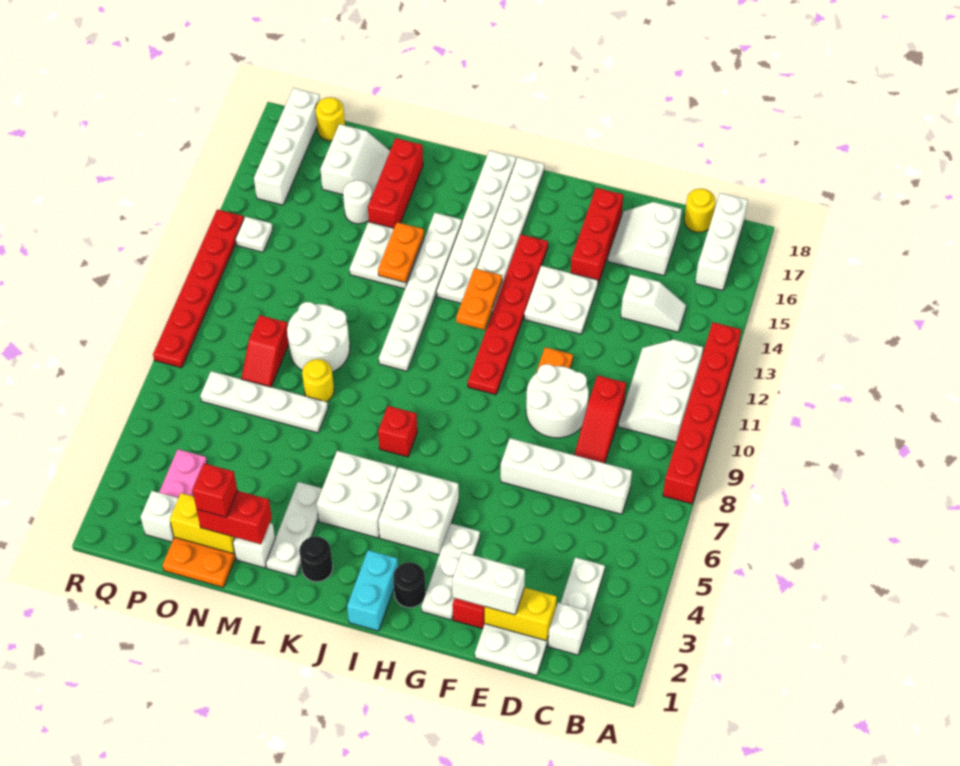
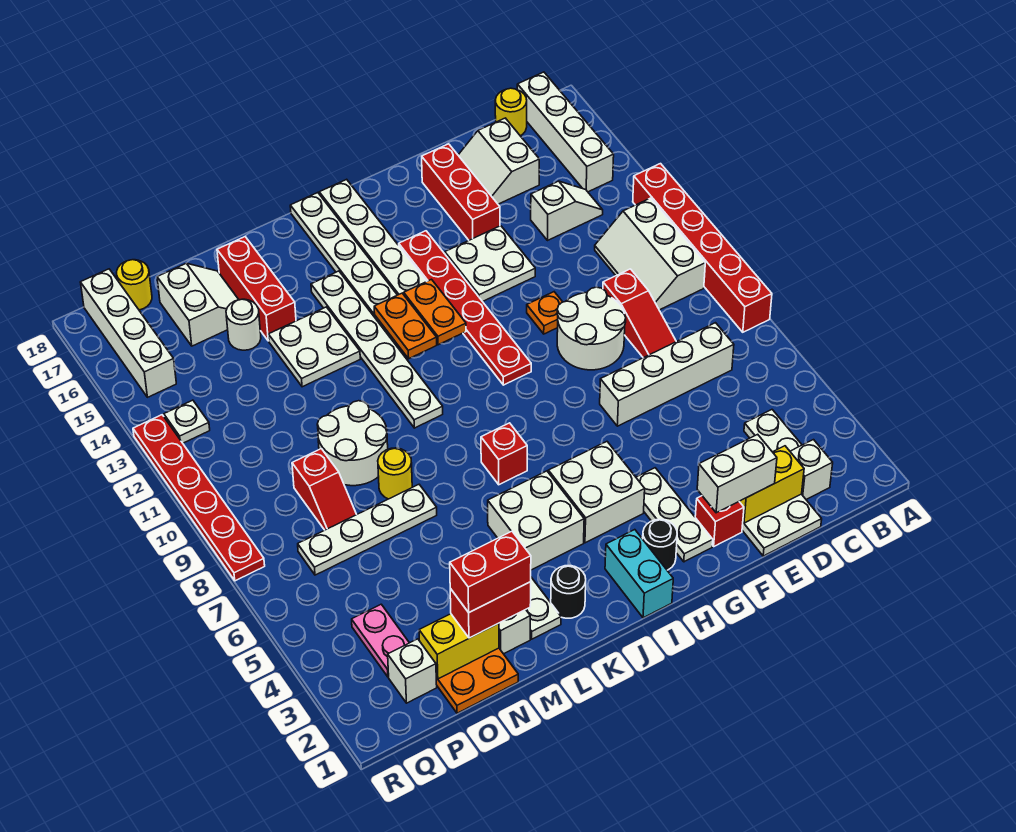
white brick B16:B18 level 1 -> white brick B15:B18 level 1
orange plate L13:L14 level 2 -> orange plate J12:J13 level 2
red brick N2 level 4 -> red brick M2:N2 level 4

